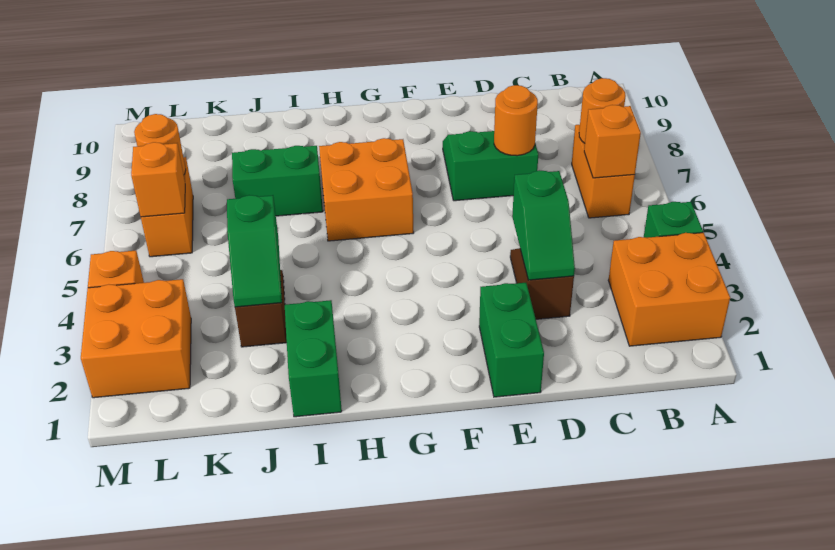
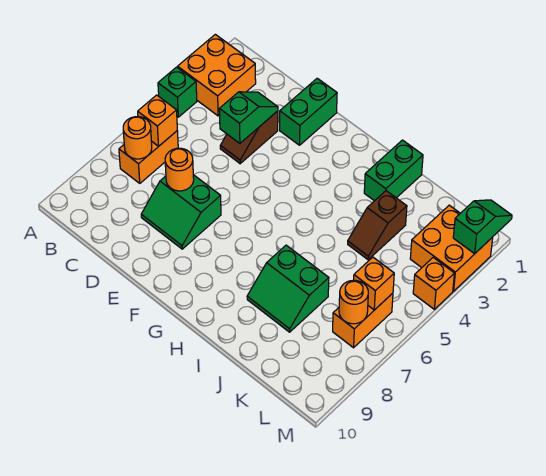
orange brick G6:H7 level 1 -> none
green slope J3:J4 level 2 top 4 -> green slope M1:M2 level 2 top 2

